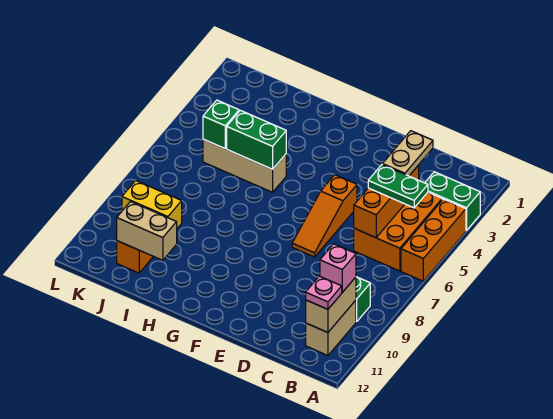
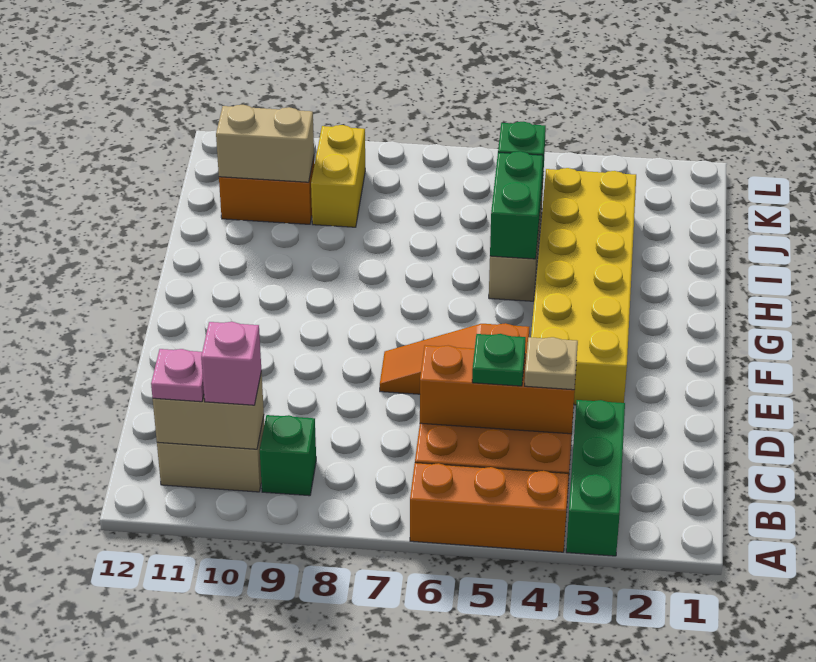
green brick A3:B3 level 1 -> green brick A3:C3 level 1
green plate B5:C5 level 3 -> green plate C5 level 3
tan plate C3:C4 level 3 -> tan plate C4 level 3
none -> yellow brick E3:J4 level 1
tan brick I11:J11 level 2 -> tan brick J10:J11 level 2

